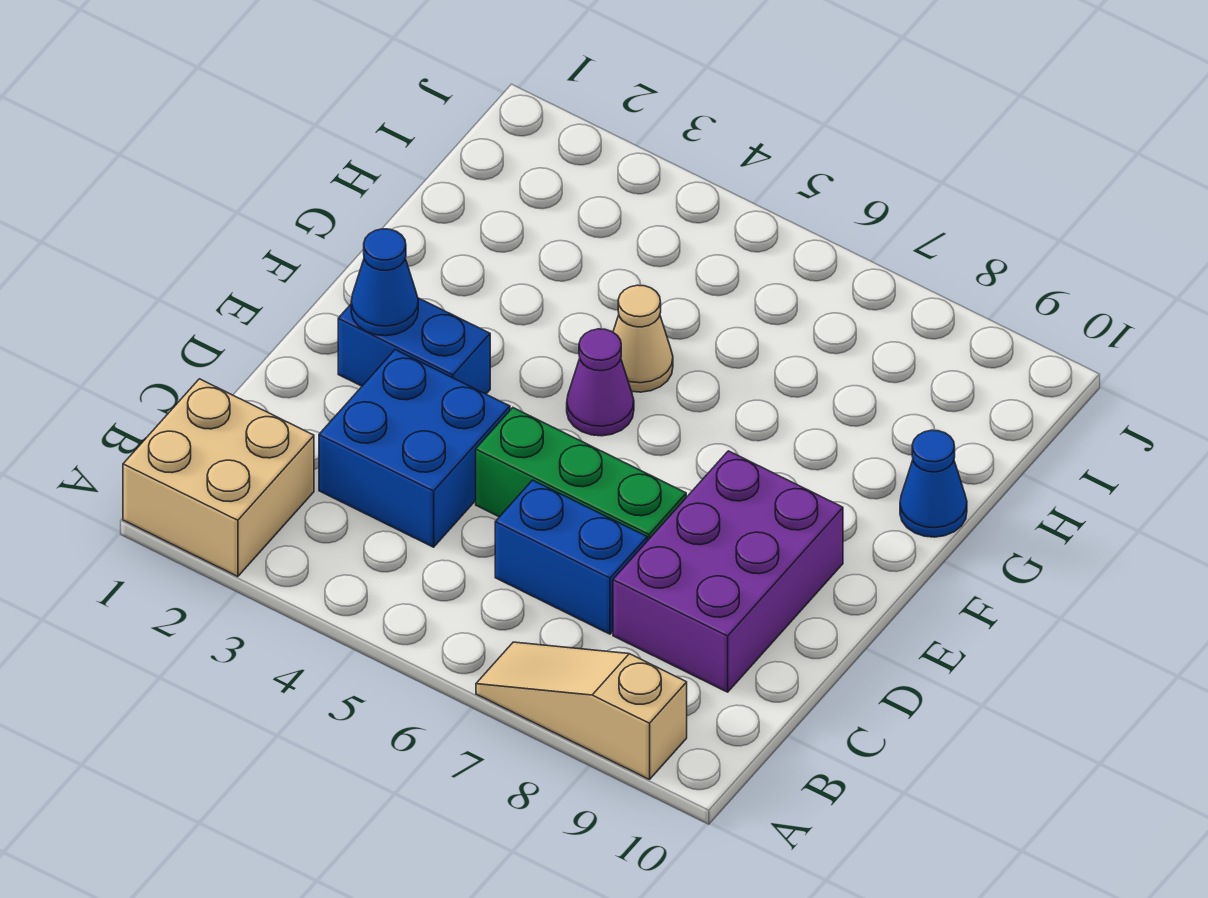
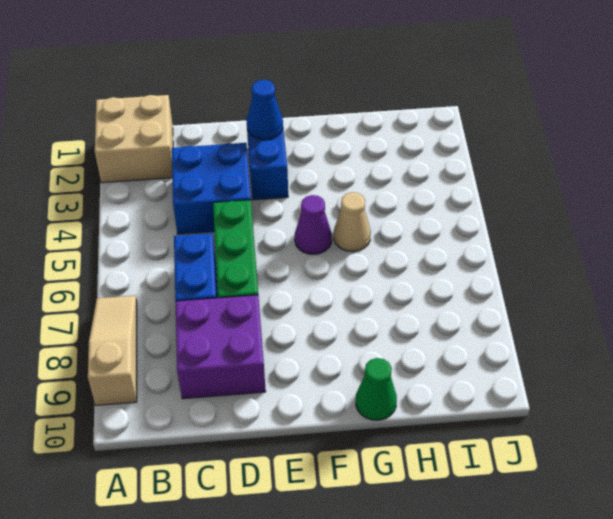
purple brick C8:E9 level 1 -> purple brick C8:D9 level 1
blue cone G10 level 1 -> green cone G10 level 1

